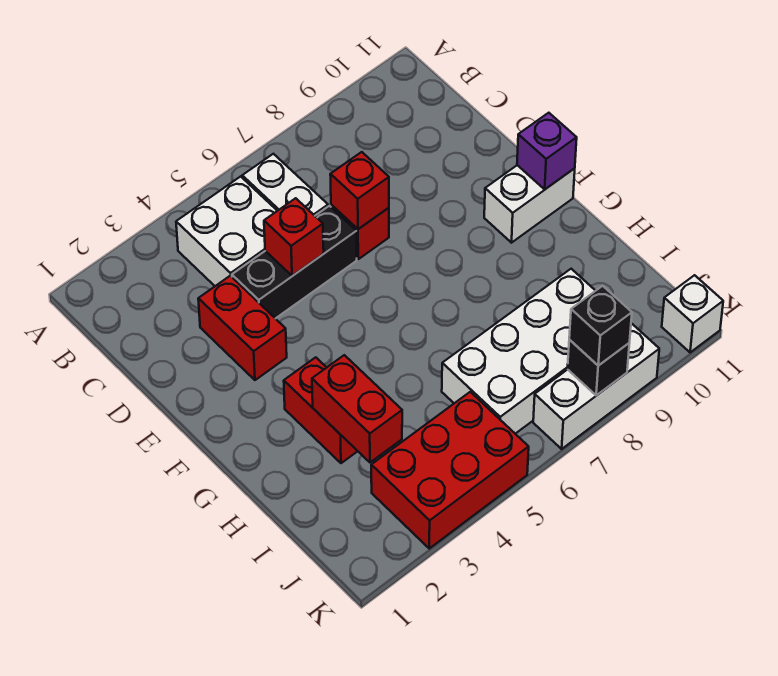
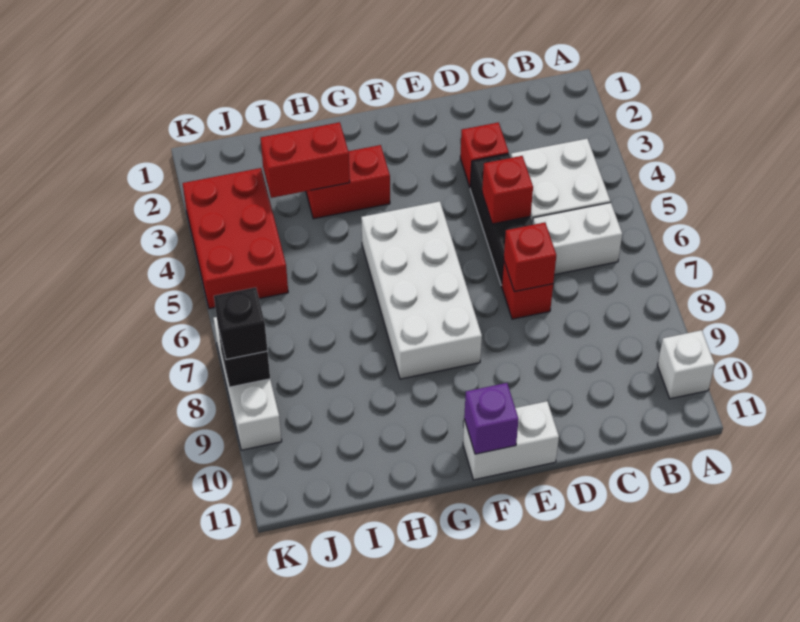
red brick D3:E3 level 1 -> red brick D3 level 1
white brick F10:F11 level 1 -> white brick E11:F11 level 1
white brick I6:J9 level 1 -> white brick F5:G8 level 1
white brick K11 level 1 -> white brick A10 level 1

